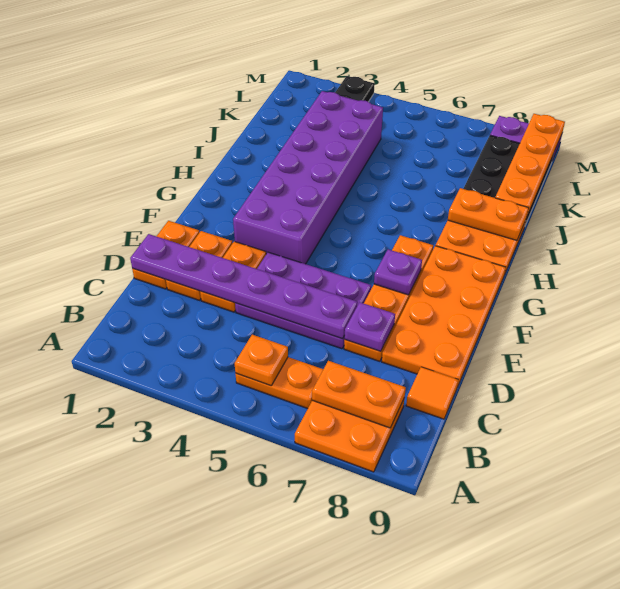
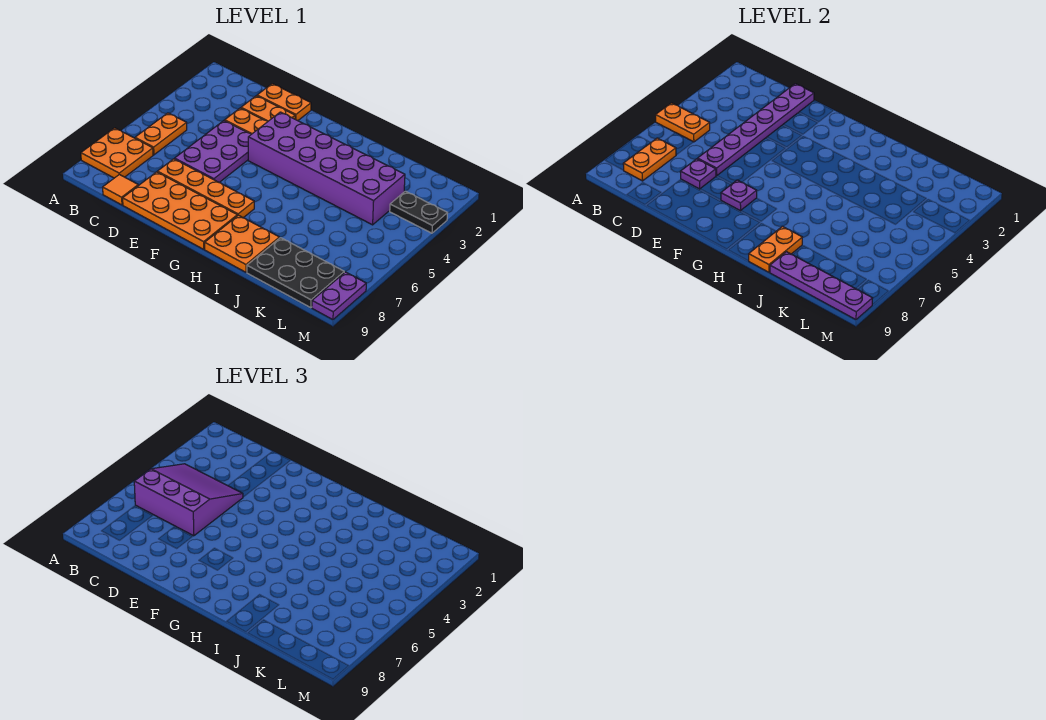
none -> purple slope B4:D6 level 3 top 6
orange plate B5 level 2 -> orange plate A5:B5 level 2
orange plate J9:M9 level 2 -> purple plate J9:M9 level 2

